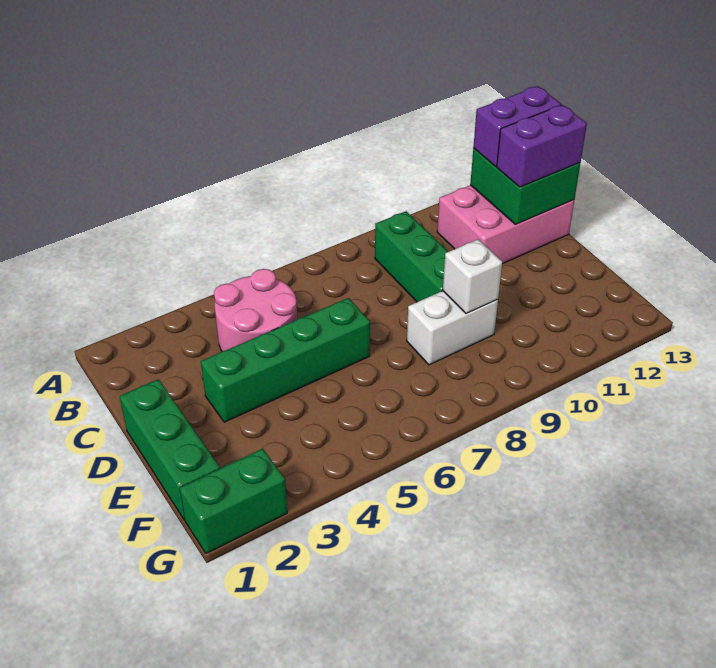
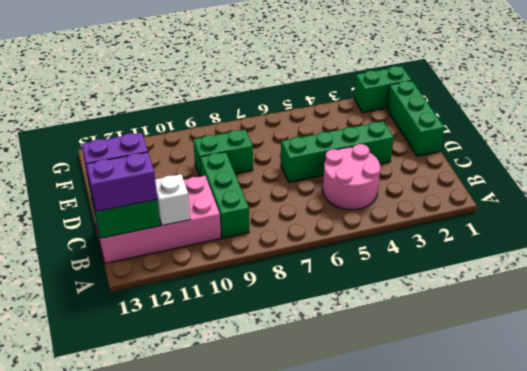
pink brick B11:C13 level 1 -> pink brick B10:C13 level 1
white brick E8:E9 level 1 -> green brick E8:E9 level 1
white brick E9 level 2 -> white brick B11 level 2

